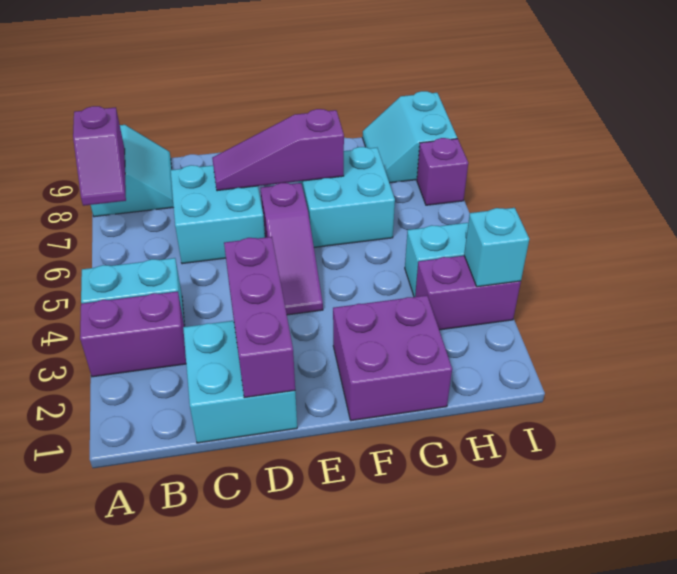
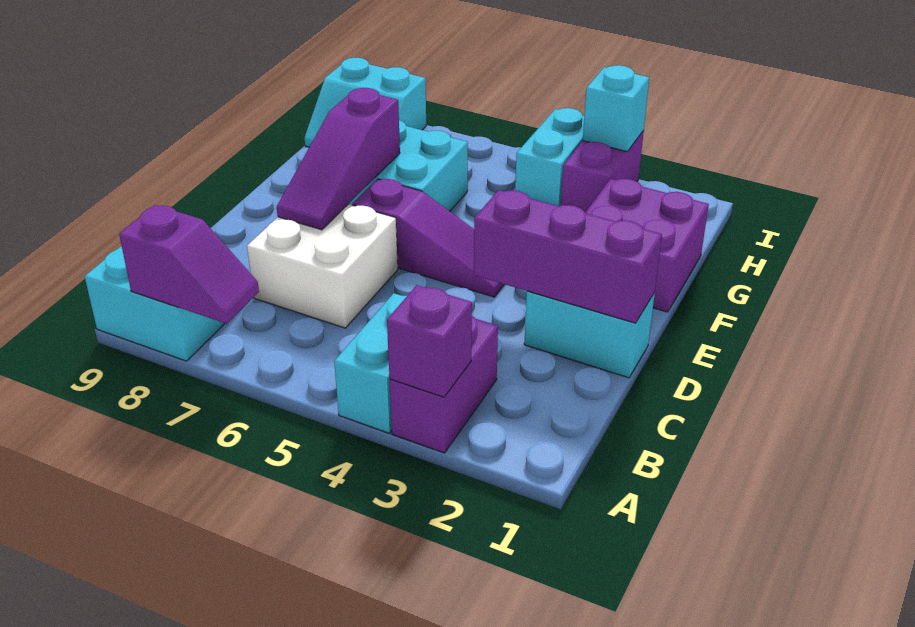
cyan brick C1:D2 level 1 -> cyan brick D1:D2 level 1
cyan brick C6:D7 level 1 -> white brick C6:D7 level 1
purple brick I7 level 1 -> purple brick A3 level 2

